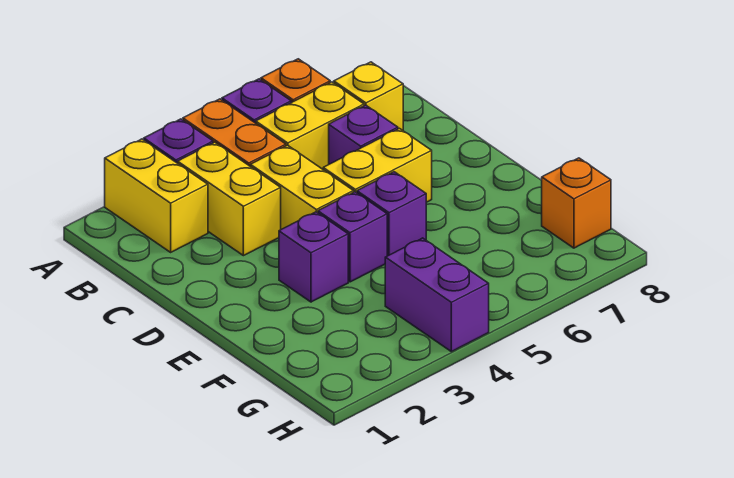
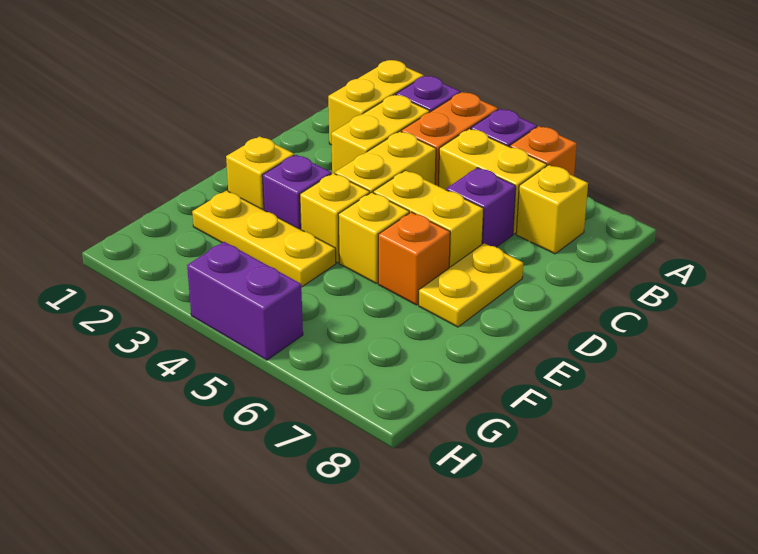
none -> yellow plate D7:E7 level 1
none -> yellow brick E2 level 1
purple brick E4 level 1 -> yellow brick E4 level 1
purple brick E5 level 1 -> yellow brick E5 level 1
none -> yellow plate F2:F4 level 1
purple brick G4:H4 level 1 -> purple brick H4:H5 level 1
orange brick G8 level 1 -> orange brick E6 level 1

